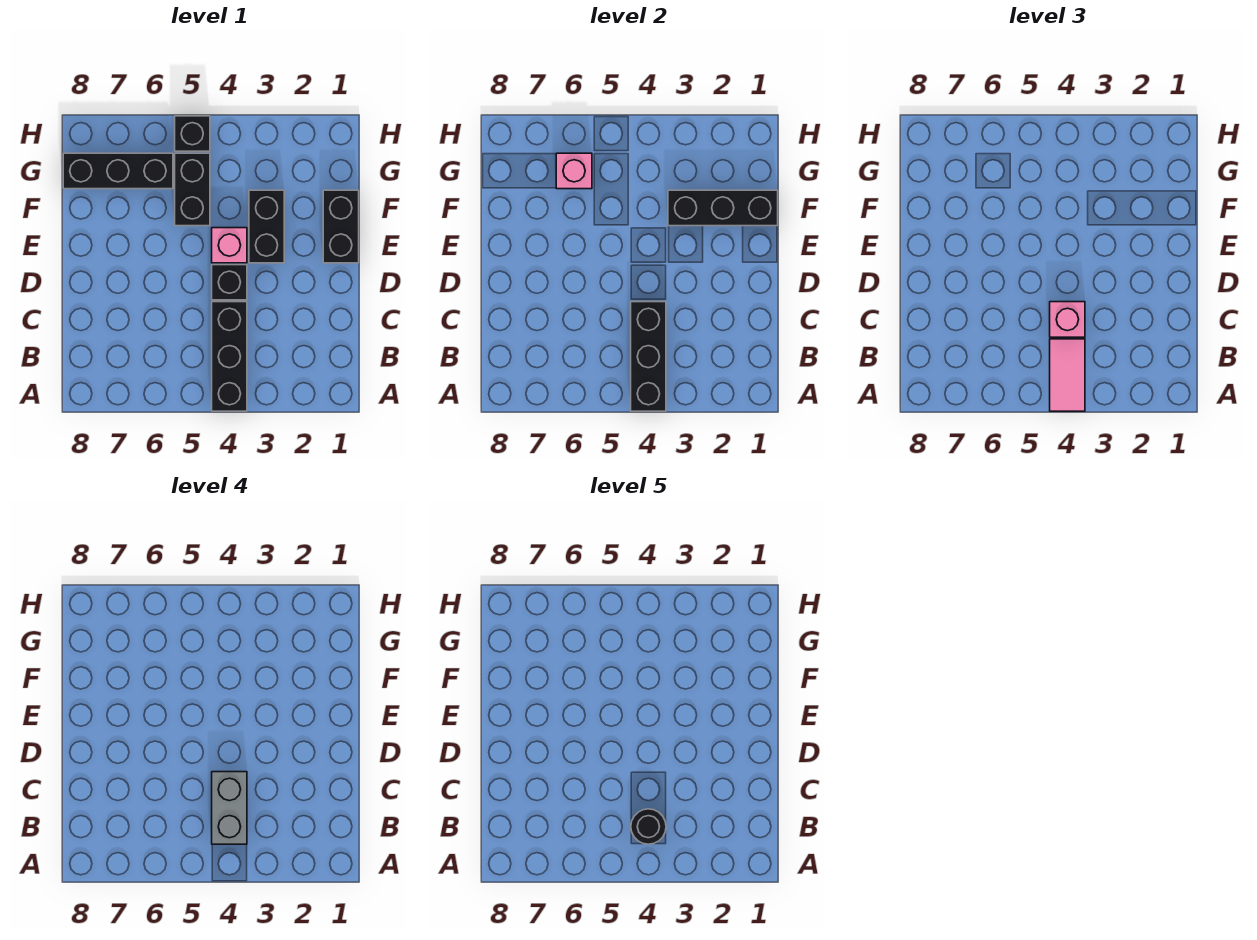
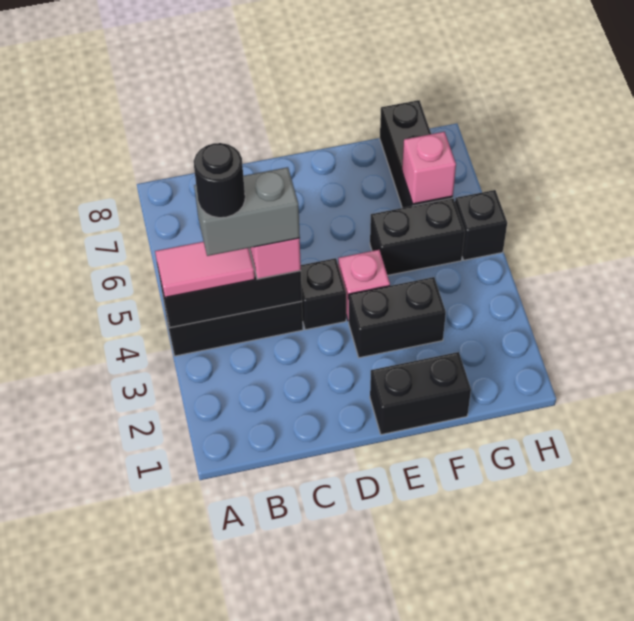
black brick F1:F3 level 2 -> none

